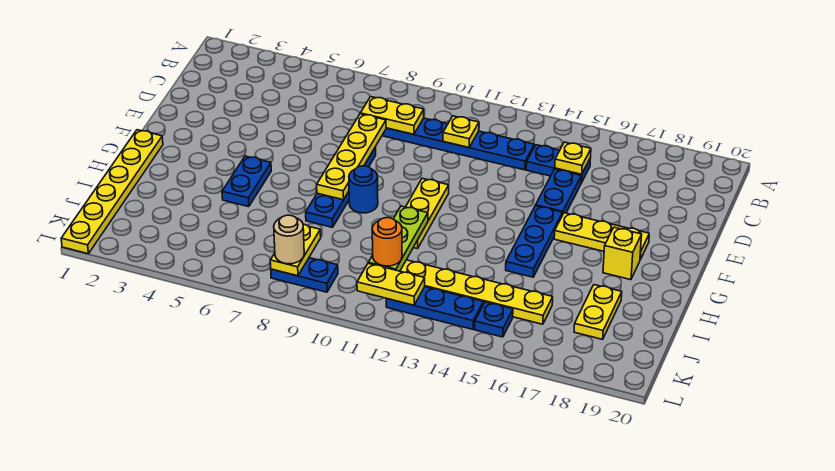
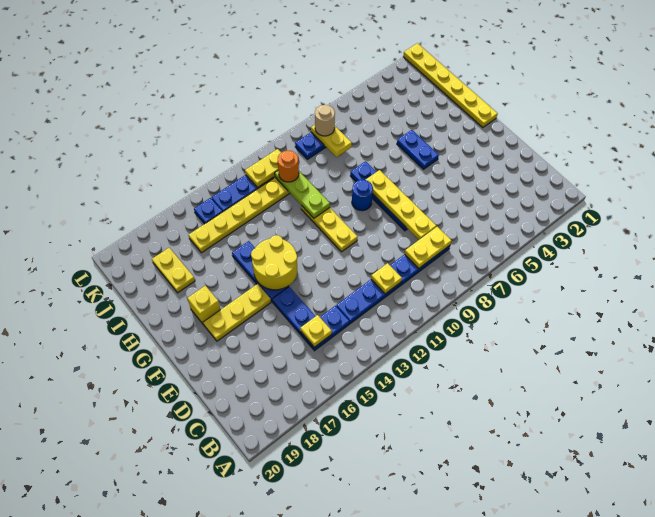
none -> yellow round brick F14:G15 level 2

